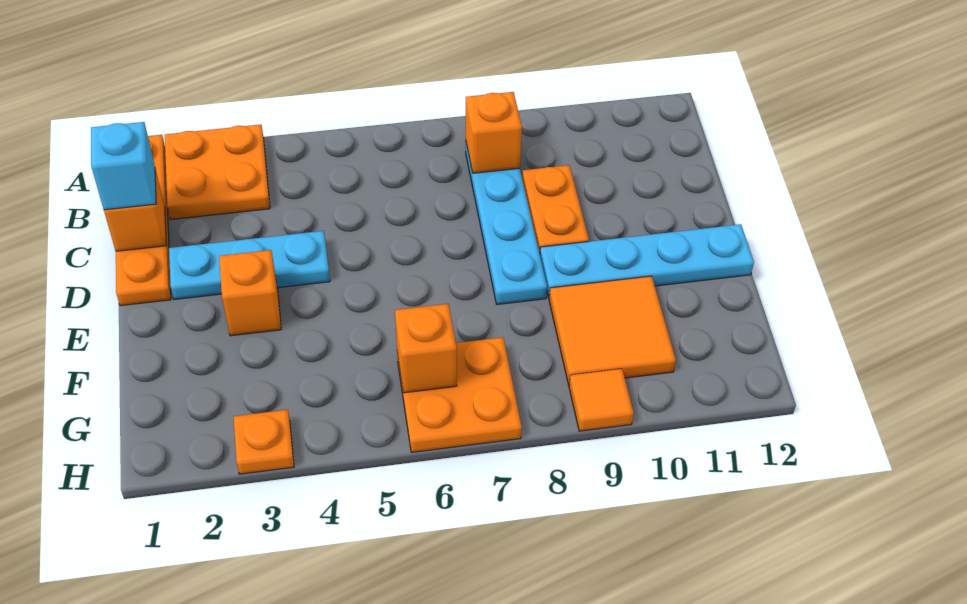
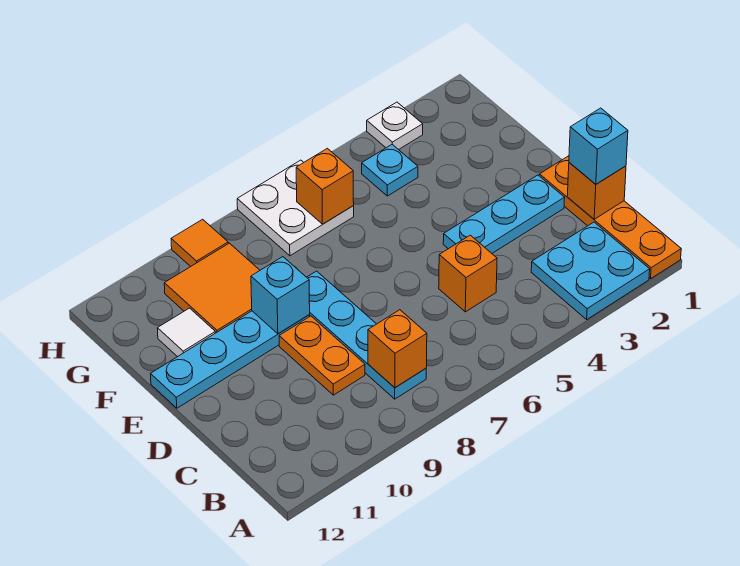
orange plate A2:B3 level 1 -> cyan plate A2:B3 level 1
orange brick E3 level 1 -> orange brick C5 level 1
none -> cyan brick E9 level 2
none -> white tile F11 level 1
none -> cyan plate G4 level 1
orange plate G6:H7 level 1 -> white plate G6:H7 level 1
orange plate H3 level 1 -> white plate H3 level 1

